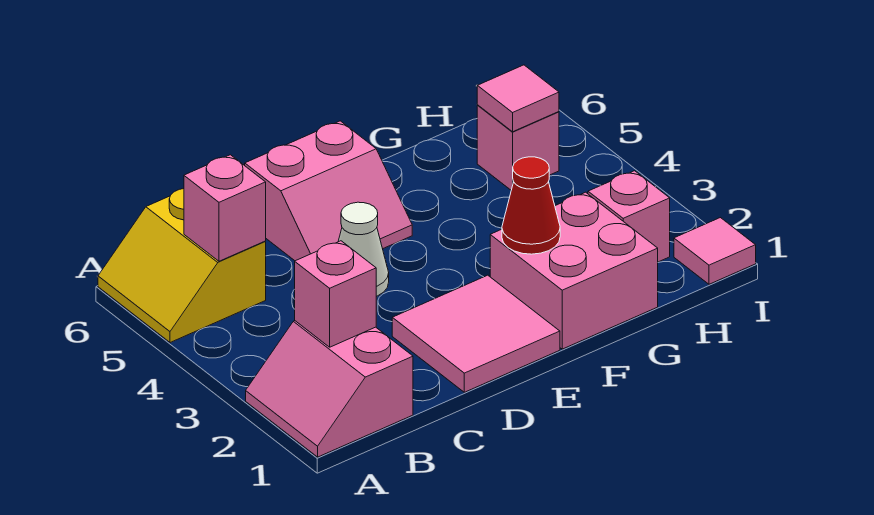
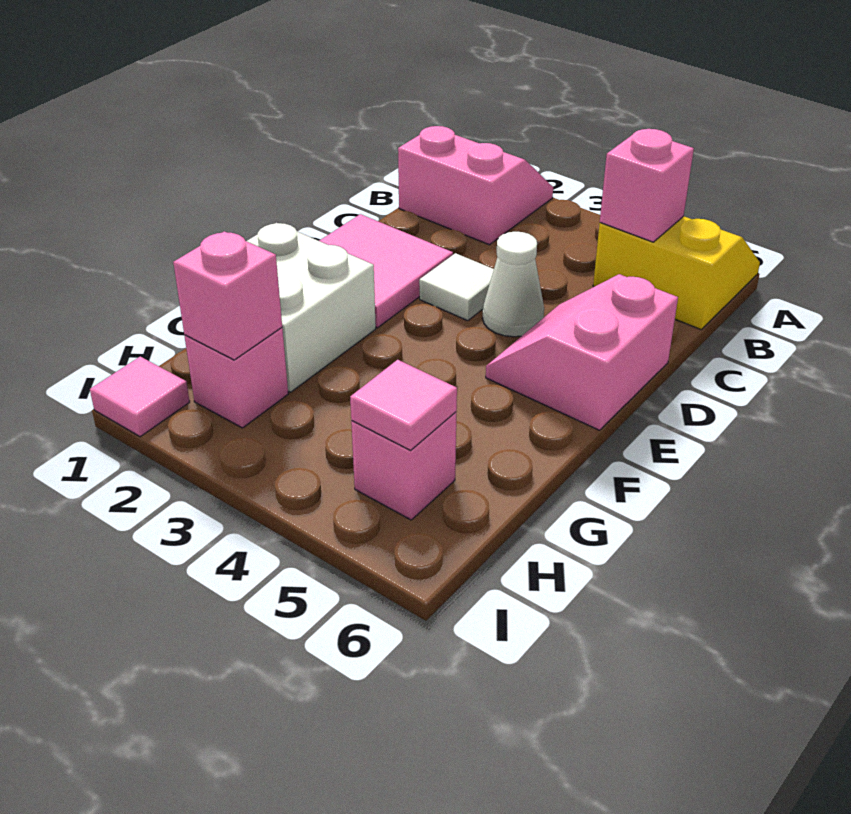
pink brick B2 level 2 -> pink brick H2 level 2
none -> white tile D3 level 1
pink brick F1:G2 level 1 -> white brick F1:G2 level 1
red cone F2 level 2 -> none

